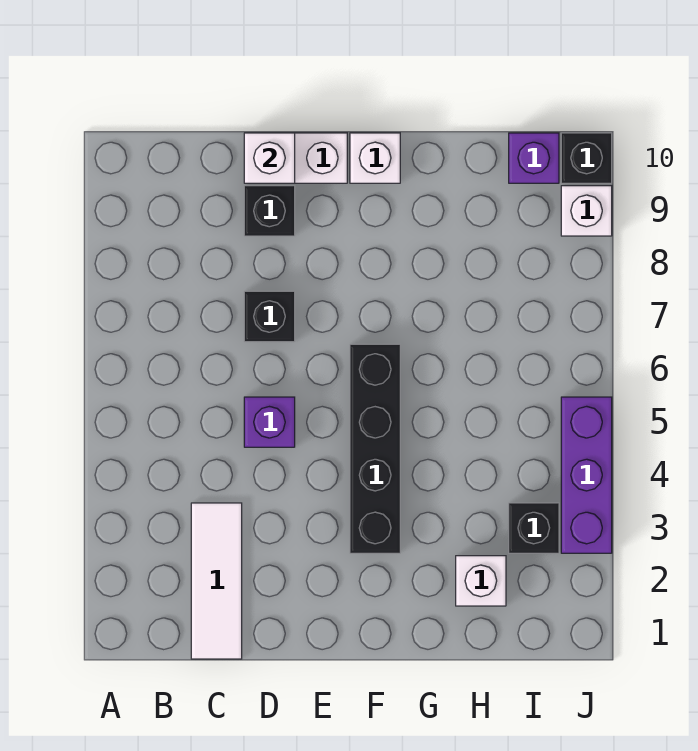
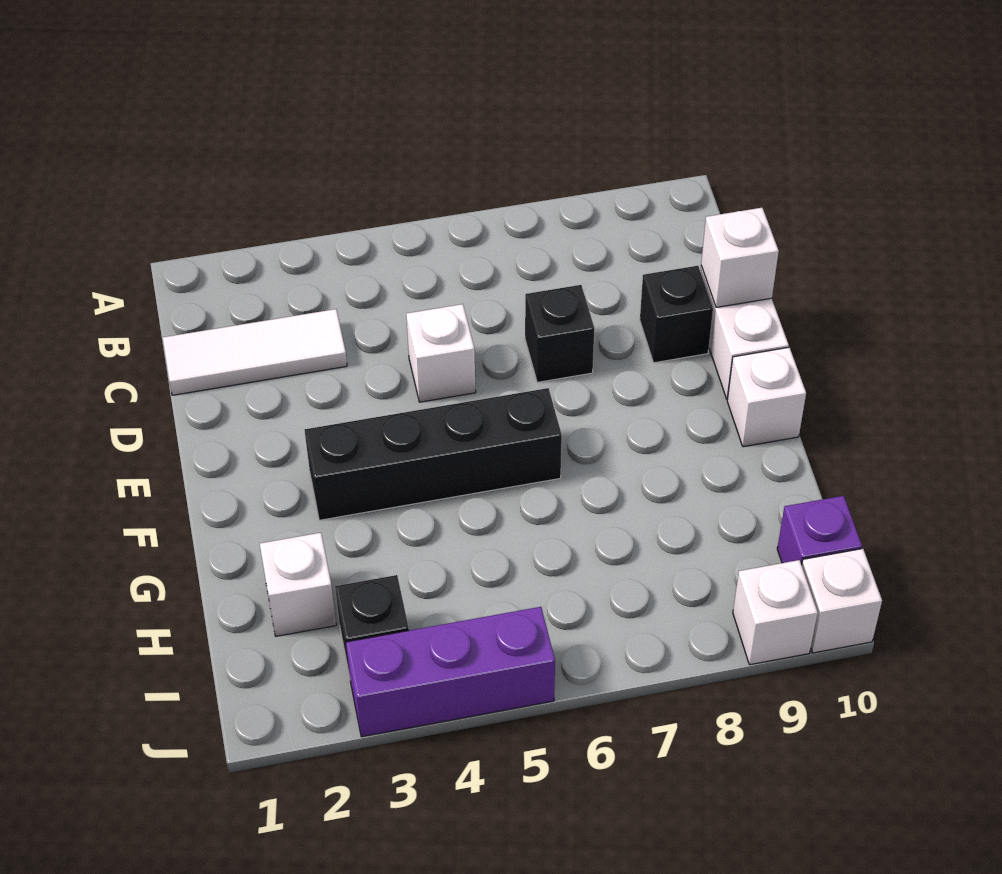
purple brick D5 level 1 -> white brick D5 level 1
black brick J10 level 1 -> white brick J10 level 1

